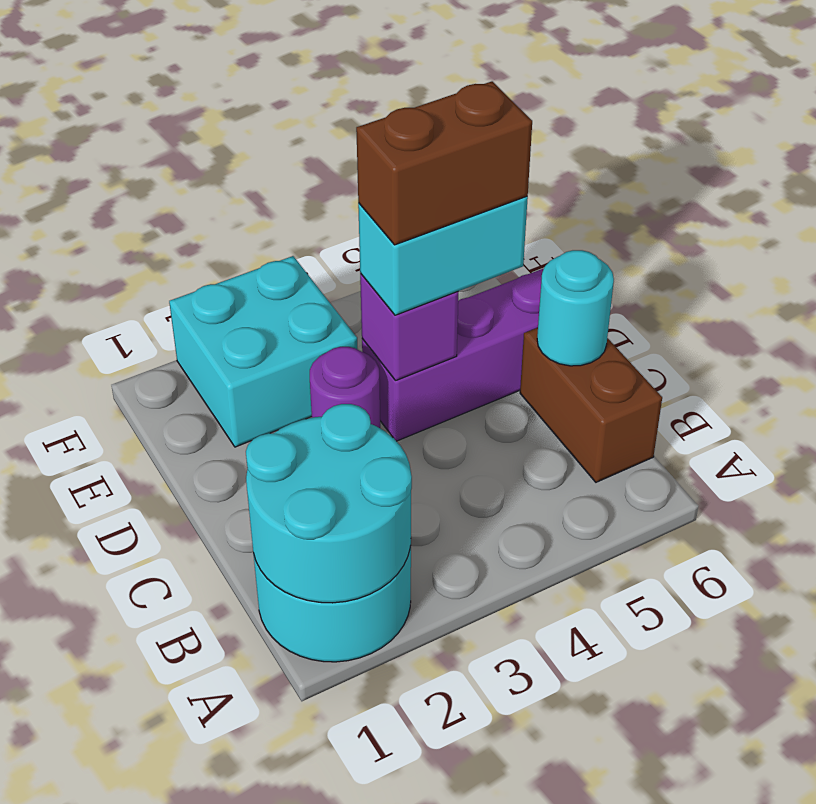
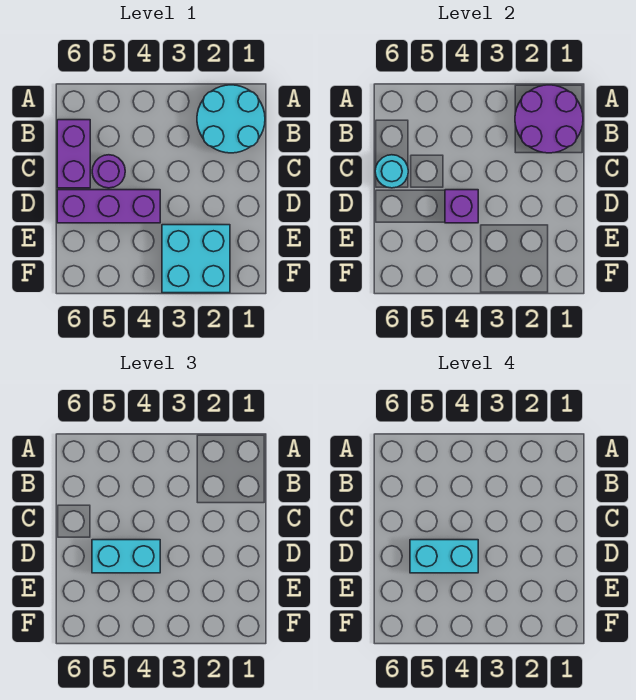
cyan round brick A1:B2 level 2 -> purple round brick A1:B2 level 2
brown brick B6:C6 level 1 -> purple brick B6:C6 level 1
purple round brick D3 level 1 -> purple round brick C5 level 1
brown brick D4:D5 level 4 -> cyan brick D4:D5 level 4

